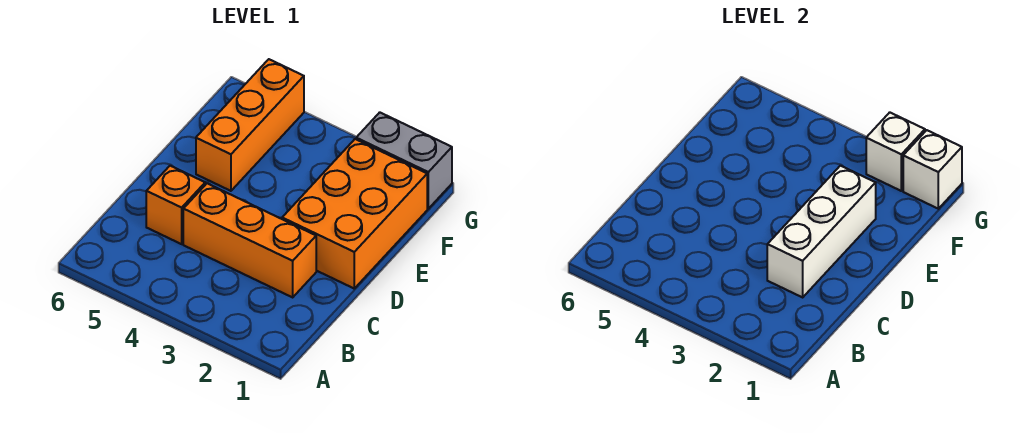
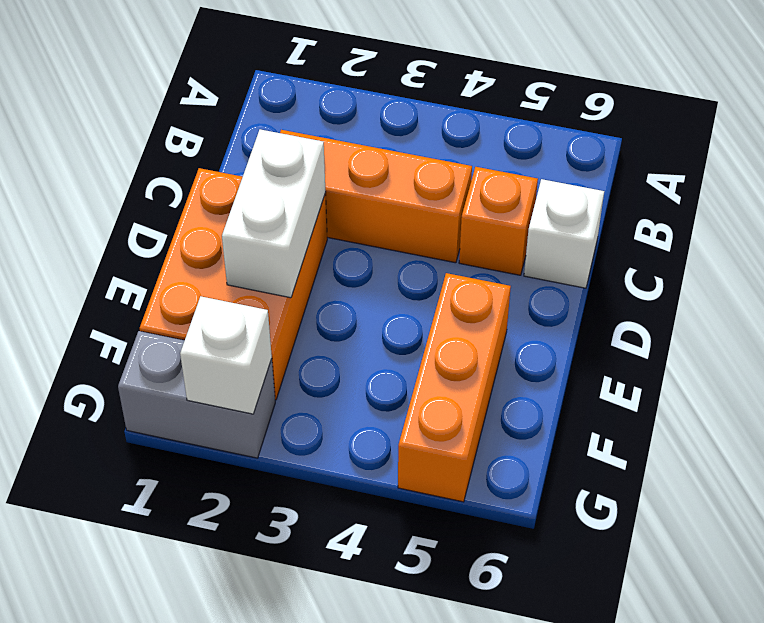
white brick C2:E2 level 2 -> white brick D2:E2 level 2
white brick G1 level 2 -> white brick C6 level 1

